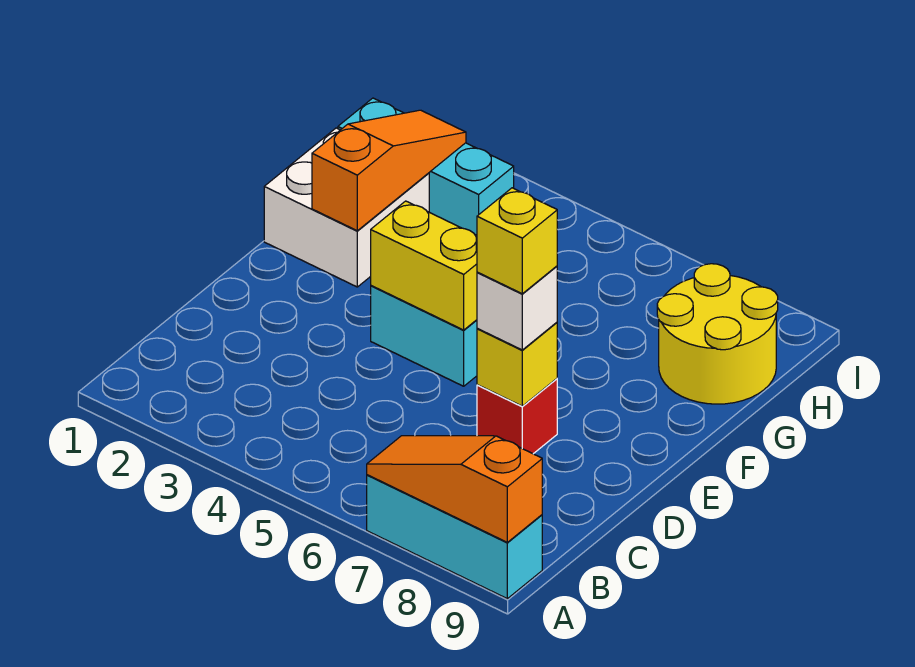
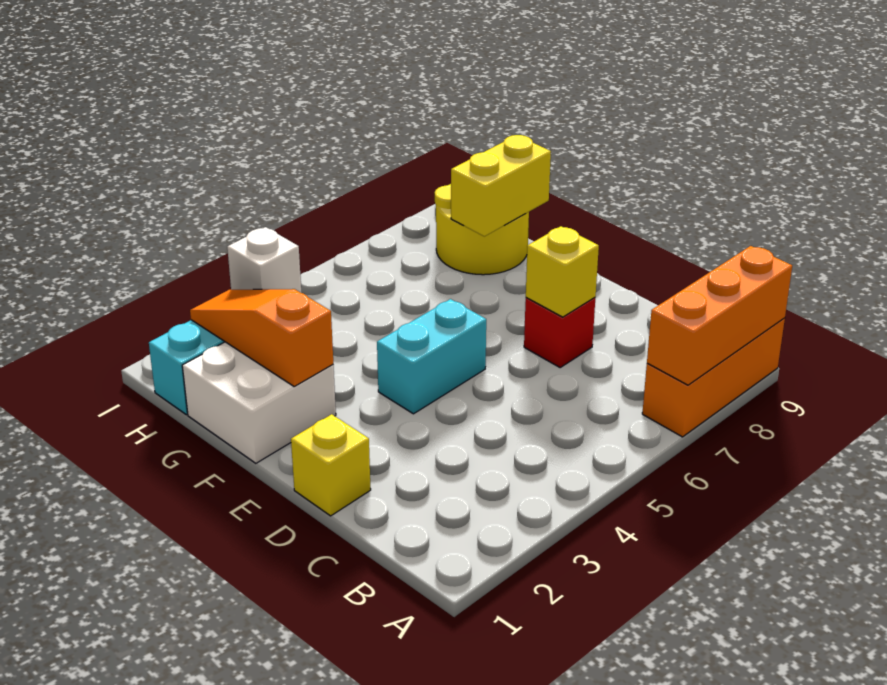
cyan brick A7:A9 level 1 -> orange brick A7:A9 level 1
orange slope A7:A9 level 2 top 9 -> orange brick A7:A9 level 2
white brick D7 level 3 -> white brick H3 level 2
yellow brick D7 level 4 -> yellow brick D1 level 1
yellow brick E4:E5 level 2 -> yellow brick G8:G9 level 2

